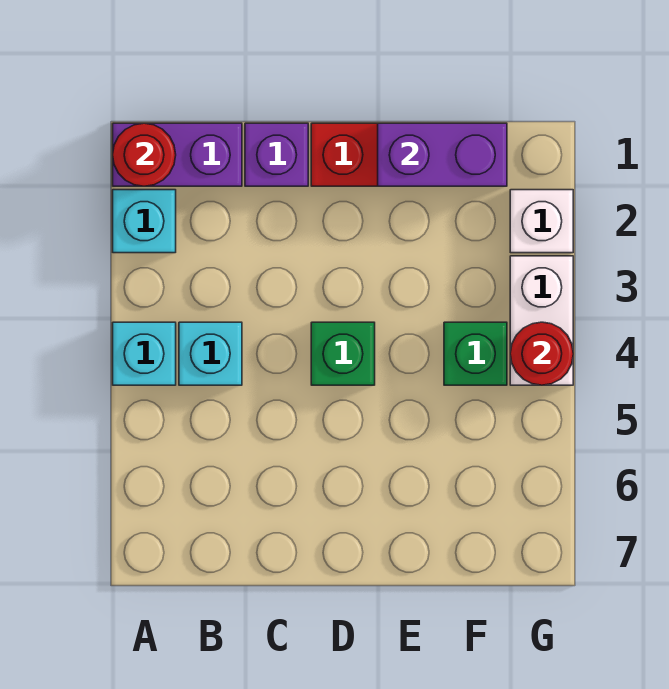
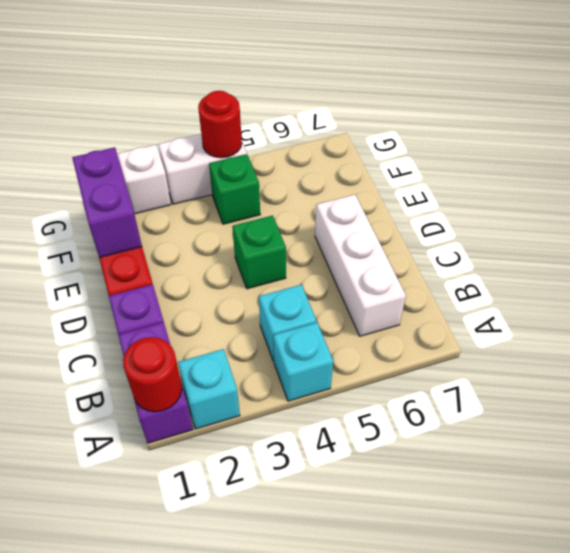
none -> white brick B6:D6 level 1

